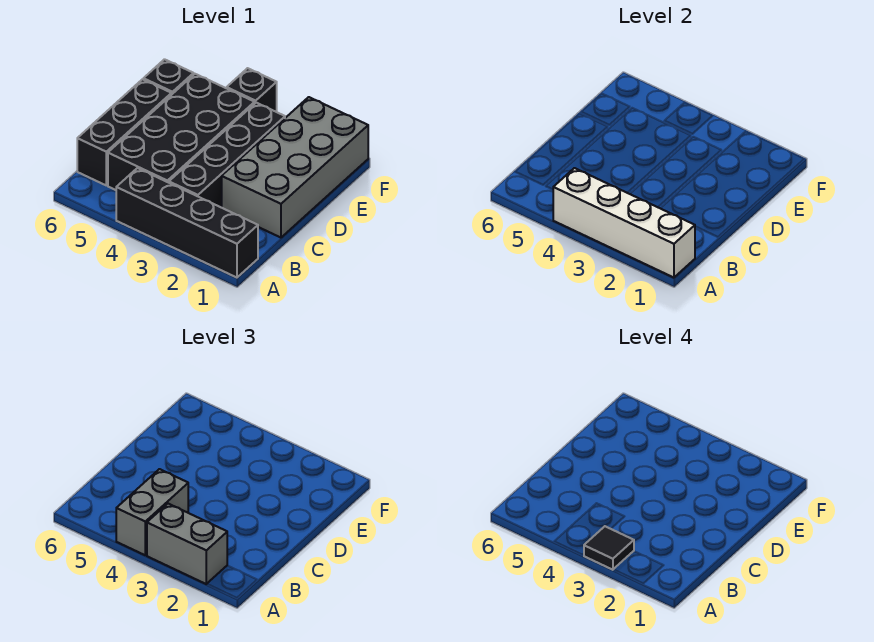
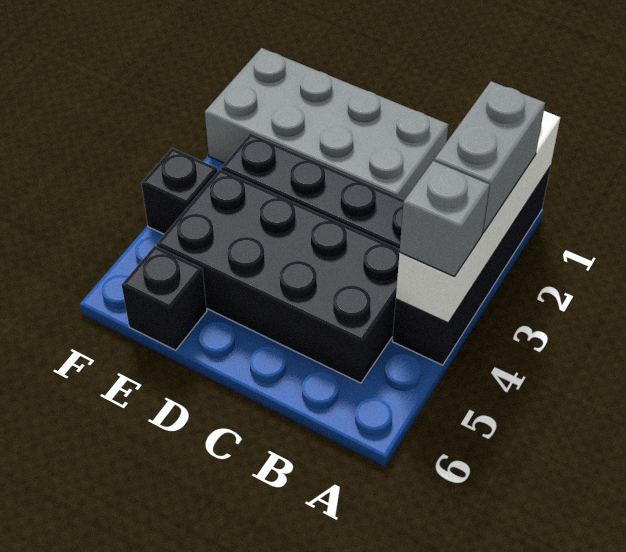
black tile A3 level 4 -> none
grey brick A4:B4 level 3 -> grey brick A4 level 3
black brick B6:D6 level 1 -> none

